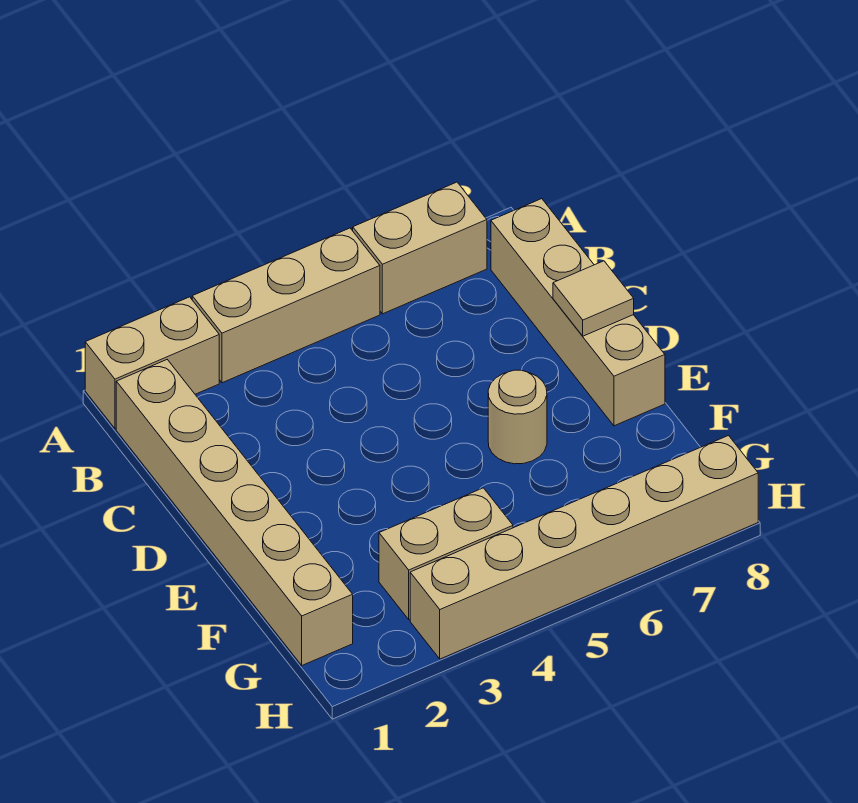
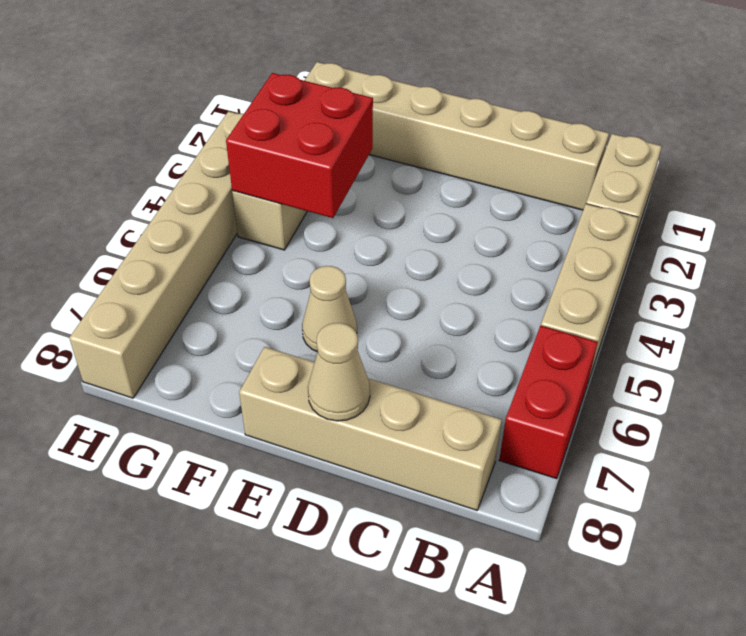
tan brick A6:A7 level 1 -> red brick A6:A7 level 1
tan tile D8 level 2 -> tan cone D8 level 2
tan round brick E6 level 1 -> tan cone E6 level 1
none -> red brick F3:G4 level 2

